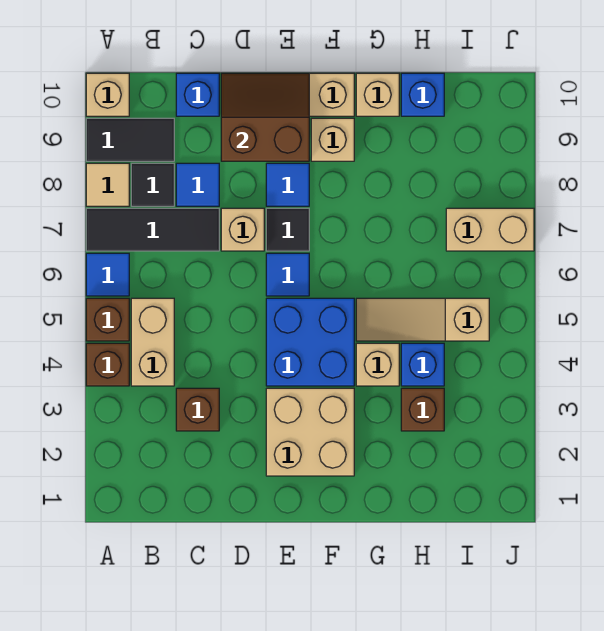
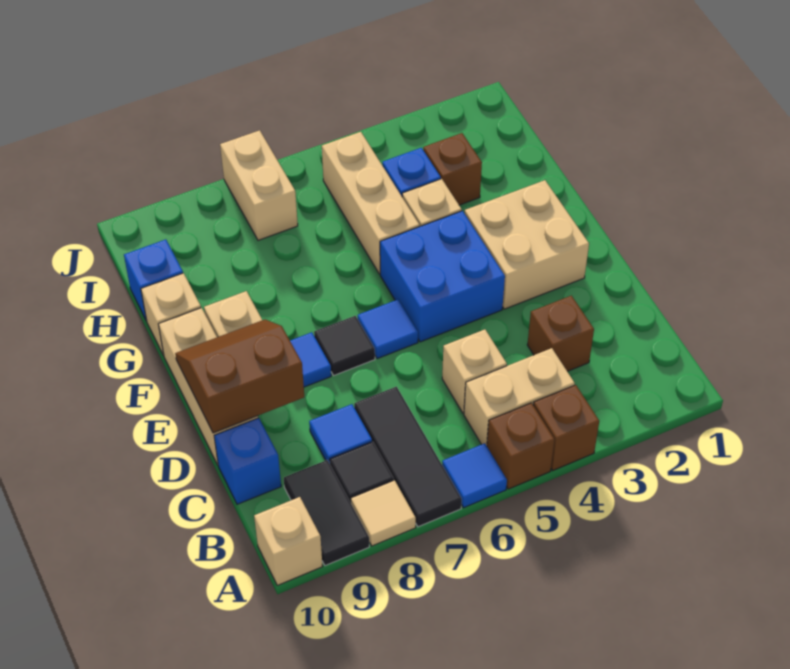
tan brick D7 level 1 -> tan brick C5 level 1
brown slope D9:E10 level 2 top 9 -> brown slope D9:E10 level 2 top D
tan slope G5:I5 level 1 top I -> tan brick G5:I5 level 1

